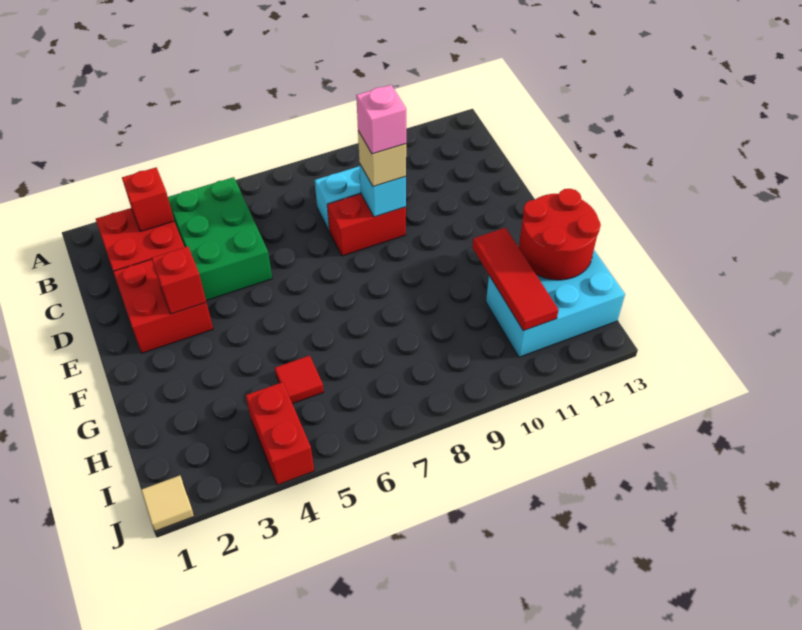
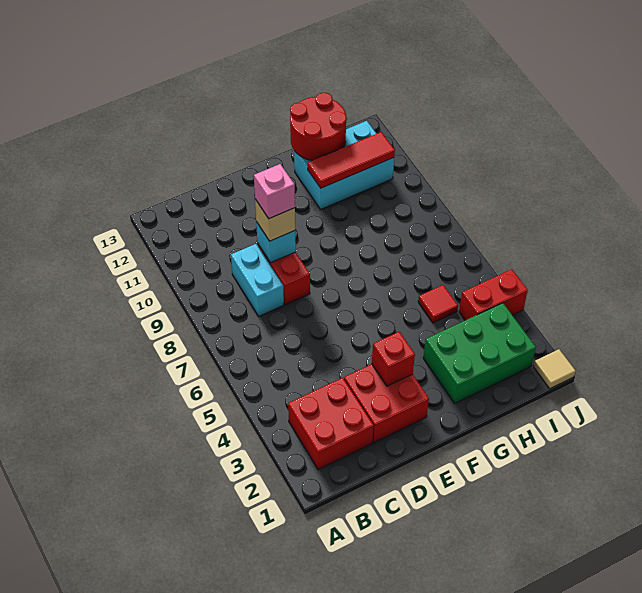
red brick B3 level 2 -> none
green brick B4:D5 level 1 -> green brick G2:I3 level 1
cyan brick H11:I13 level 1 -> cyan brick G11:I12 level 1

